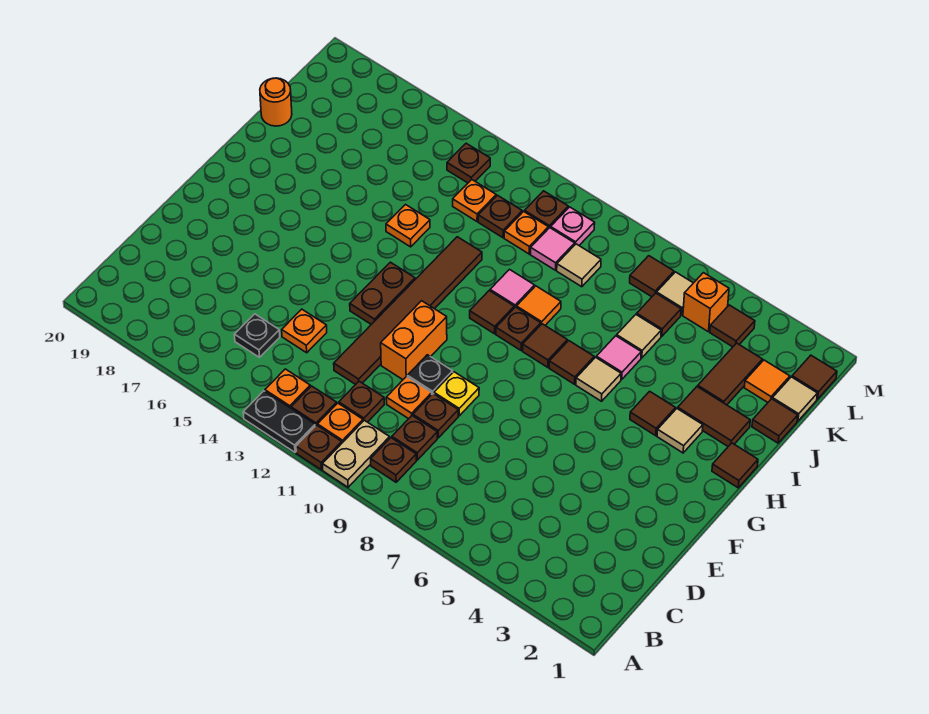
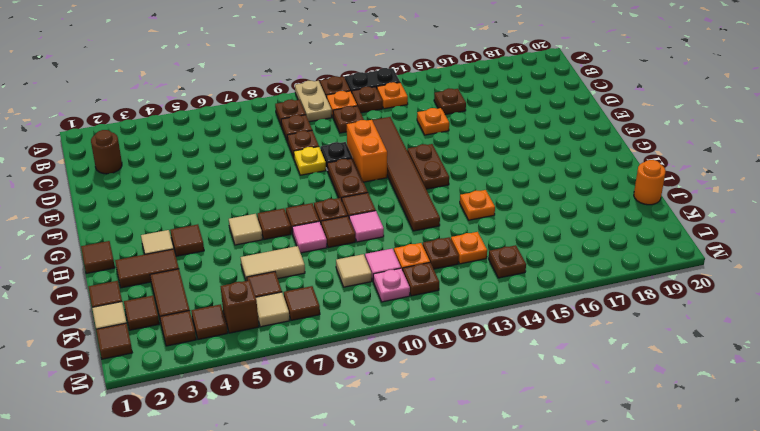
none -> brown round brick C2 level 1
black plate C15 level 1 -> brown plate C15 level 1
orange plate D10 level 1 -> none
none -> brown plate F10:G10 level 1
pink tile I6 level 1 -> pink tile I8 level 1
orange tile I9 level 1 -> brown tile I9 level 1
tan tile J6 level 1 -> tan tile J6:J7 level 1
orange tile K2 level 1 -> brown tile K2 level 1
none -> brown tile L3 level 1
orange brick L5 level 1 -> brown brick L5 level 1

